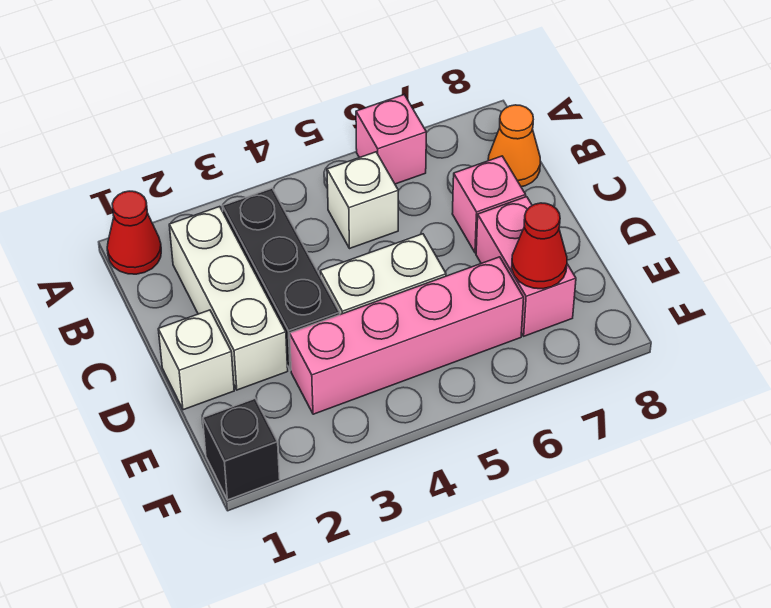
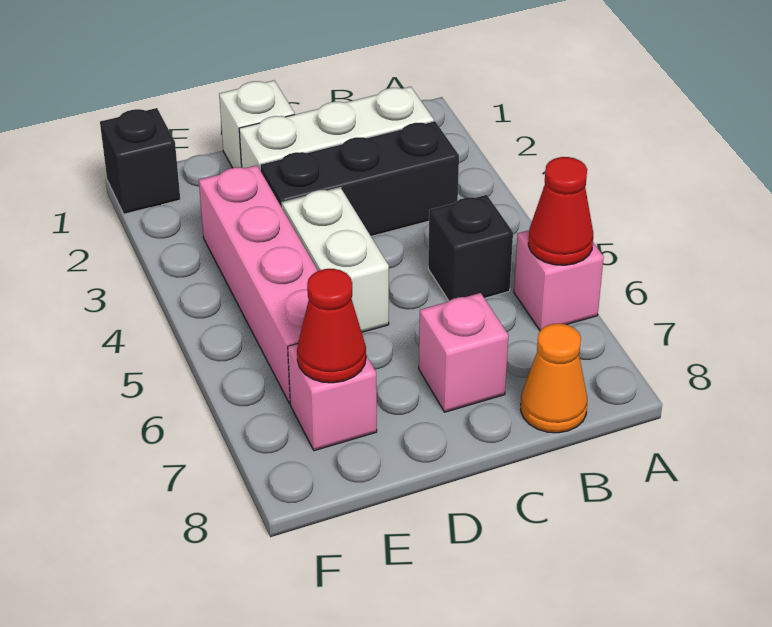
red cone A1 level 1 -> red cone A6 level 2
white brick B5 level 1 -> black brick B5 level 1
pink brick D7:E7 level 1 -> pink brick E7 level 1

